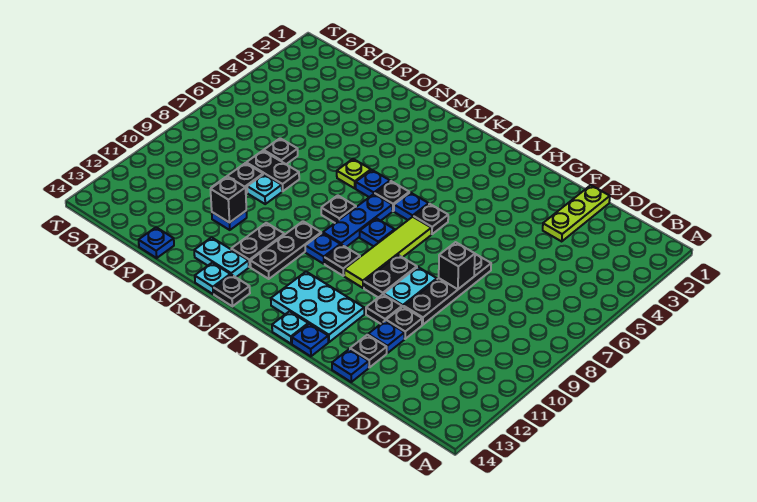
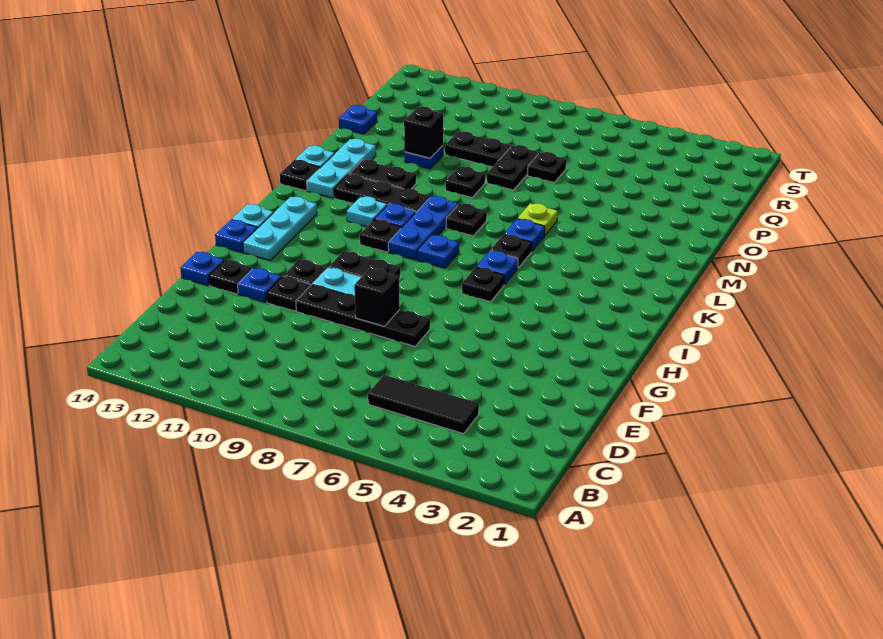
none -> black tile C4:C6 level 1
lime plate E1:E3 level 1 -> none
cyan plate H12:J13 level 1 -> cyan plate H13:J13 level 1
lime tile I7:I10 level 1 -> none
blue plate K7:K9 level 1 -> blue plate J9:L9 level 1
cyan plate M13:N13 level 1 -> cyan plate L13:N13 level 1
none -> black plate N9 level 1
cyan plate O9 level 1 -> cyan plate K11 level 1

